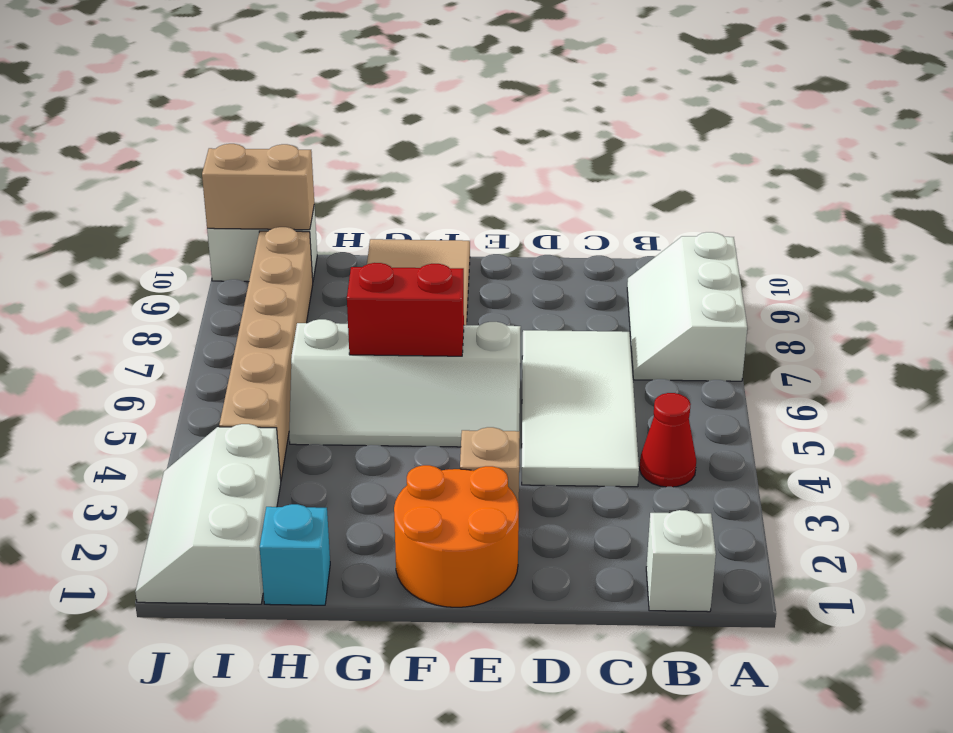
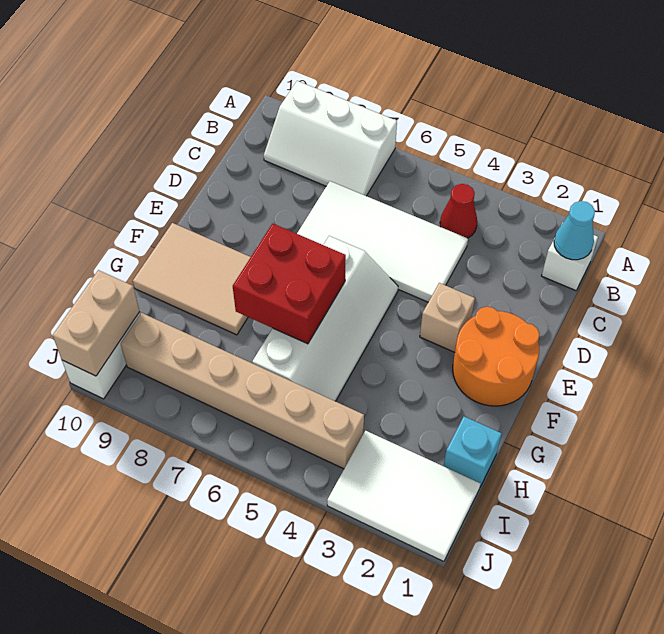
none -> cyan cone B1 level 2
red brick F6:G6 level 2 -> red brick F6:G7 level 2
white slope I1:J3 level 1 top I -> white tile I1:J3 level 1

